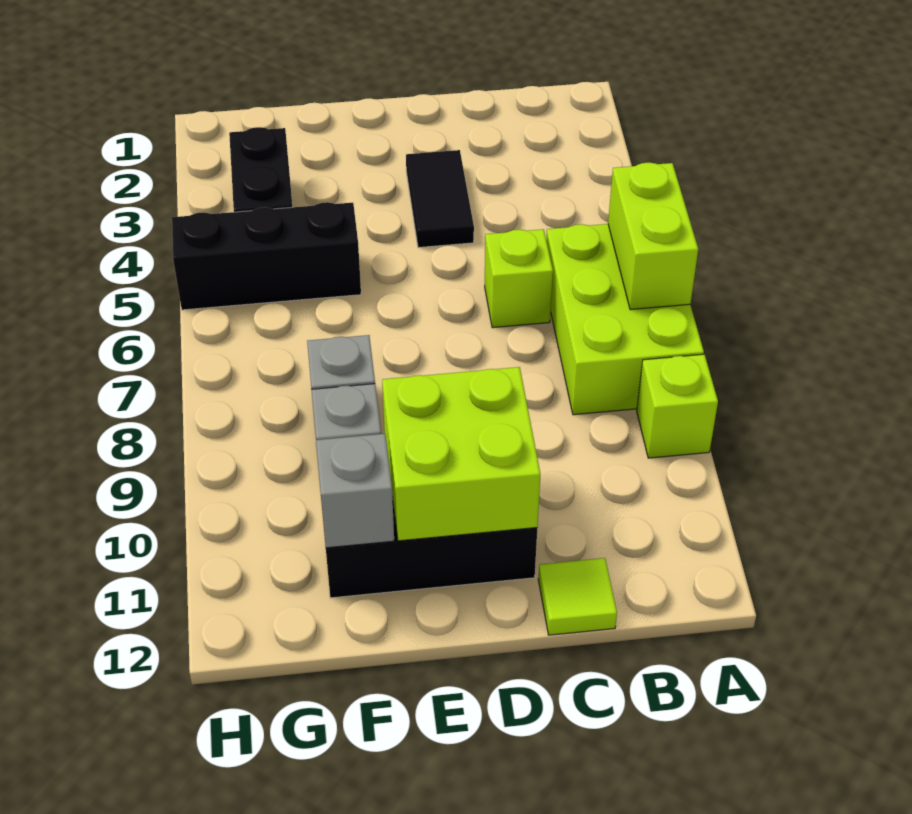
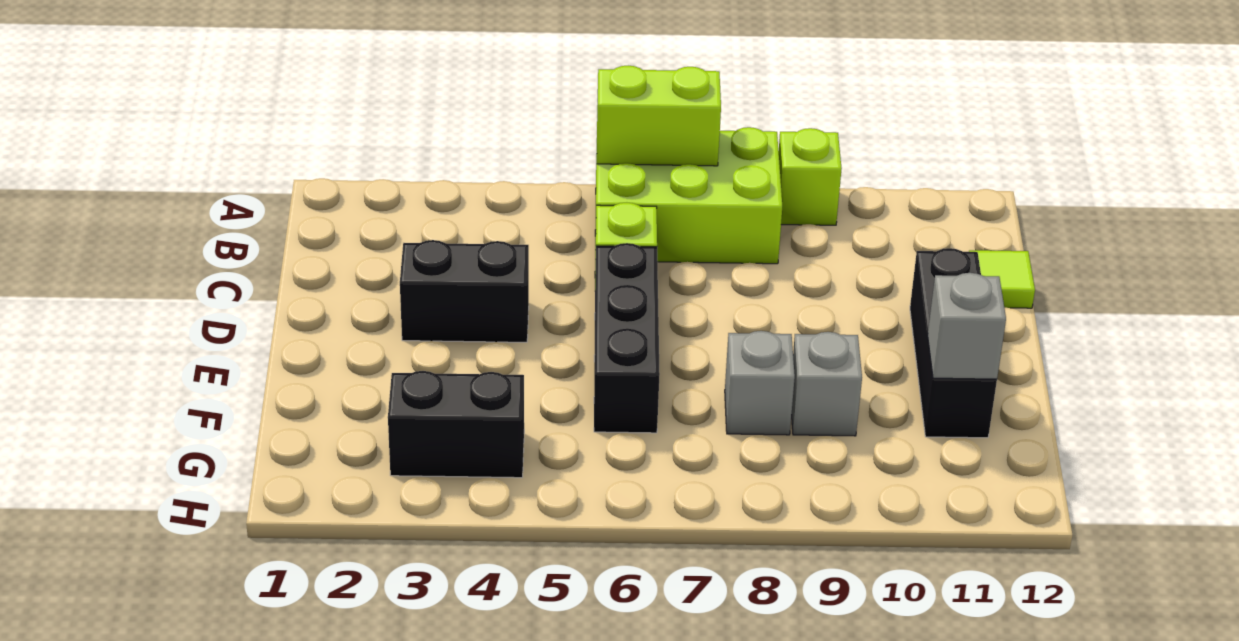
black tile D3:D4 level 1 -> black brick D3:D4 level 1
lime brick D10:E11 level 2 -> none
black brick F5:H5 level 1 -> black brick D6:F6 level 1

